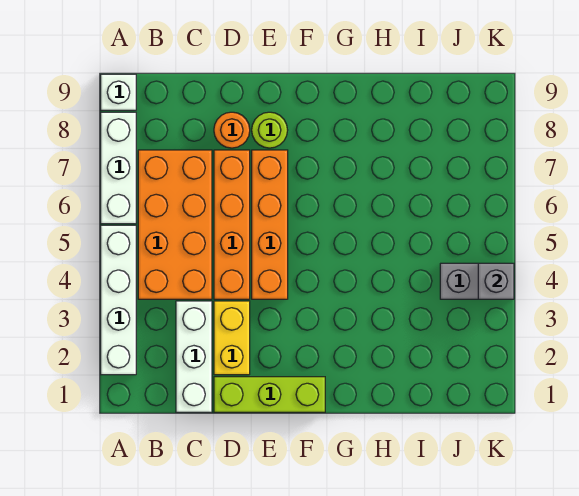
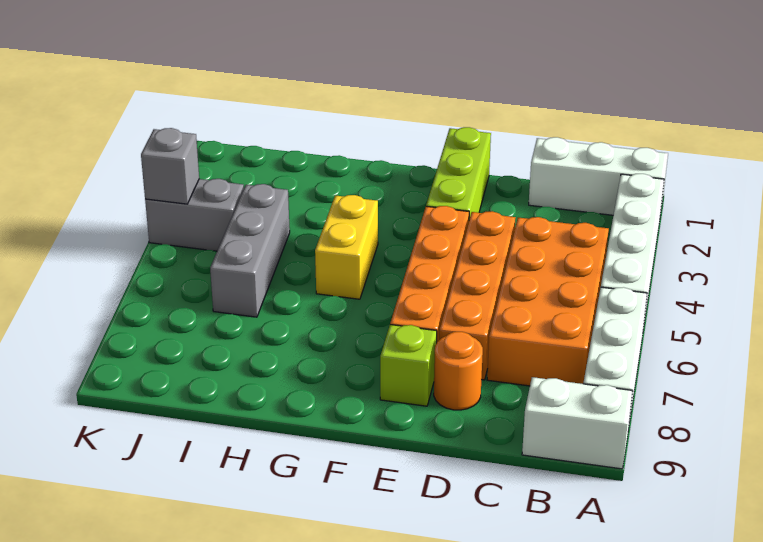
white brick A9 level 1 -> white brick A9:B9 level 1
white brick C1:C3 level 1 -> white brick A1:C1 level 1
lime brick D1:F1 level 1 -> lime brick E1:E3 level 1
yellow brick D2:D3 level 1 -> yellow brick G4:G5 level 1
lime round brick E8 level 1 -> lime brick E8 level 1
none -> grey brick I4:I6 level 1

